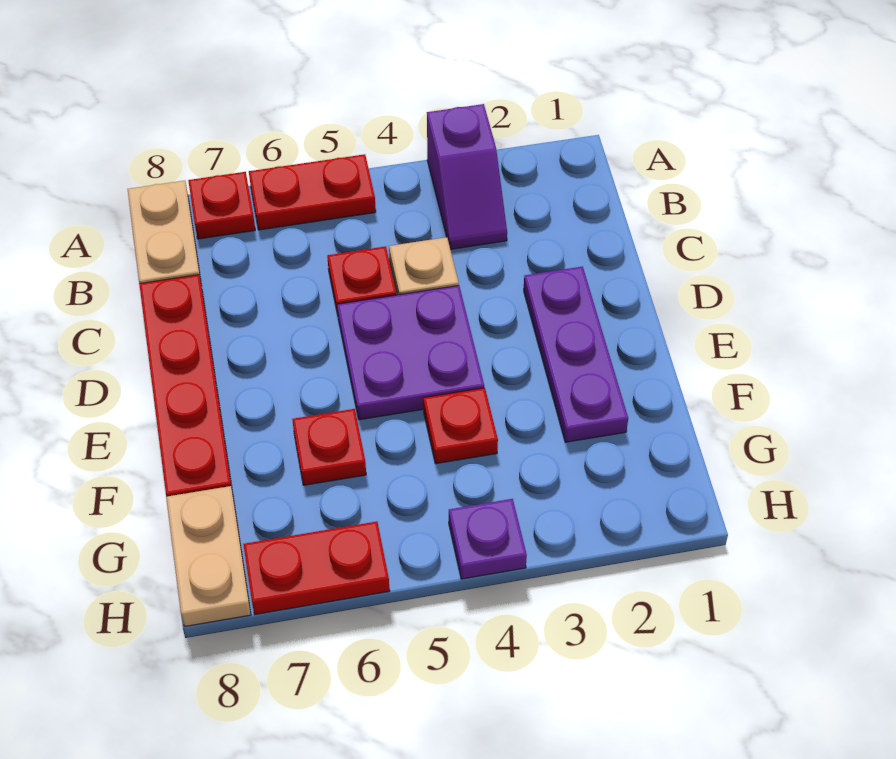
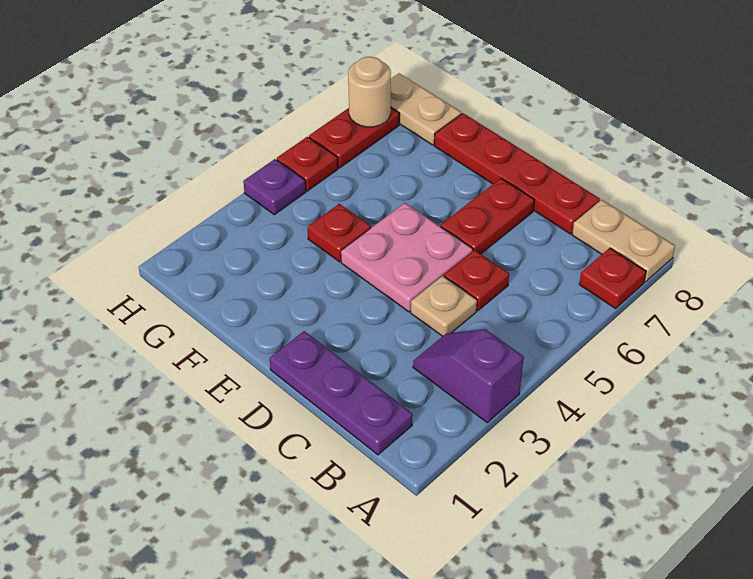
red plate A5:A6 level 1 -> red plate D6:D7 level 1
purple plate D2:F2 level 1 -> purple plate B1:D1 level 1
purple plate D4:E5 level 1 -> pink plate D4:E5 level 1
red plate F6 level 1 -> red plate H5 level 1
none -> tan round brick H7 level 2

